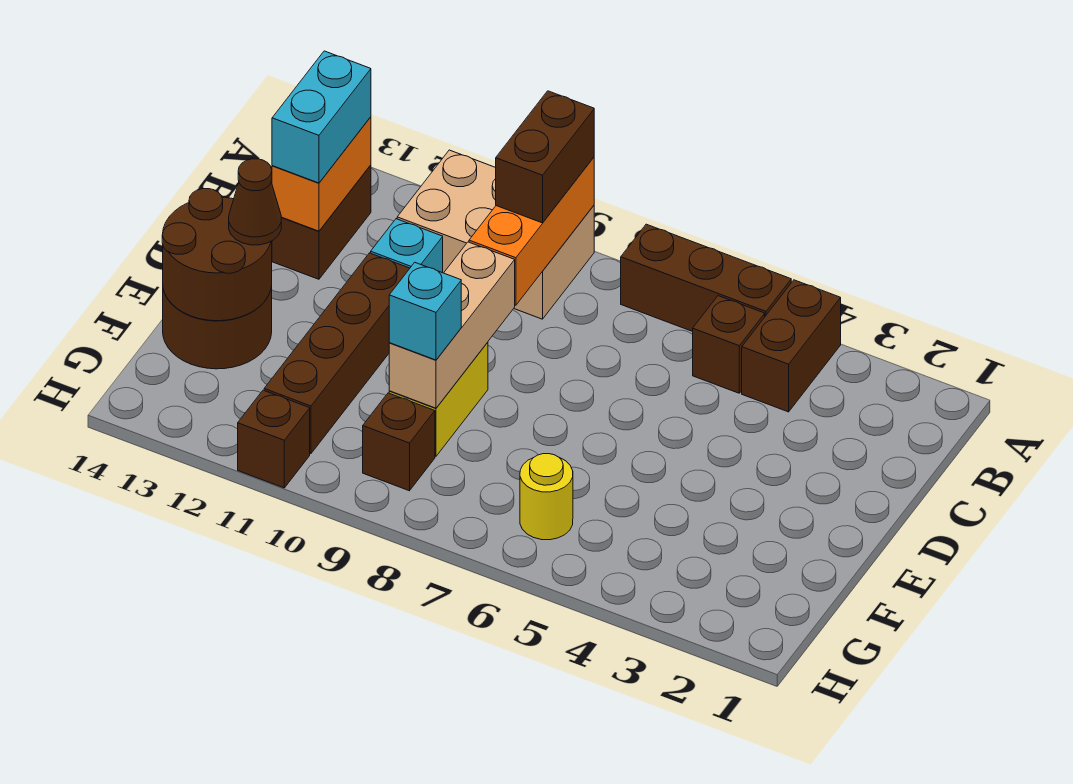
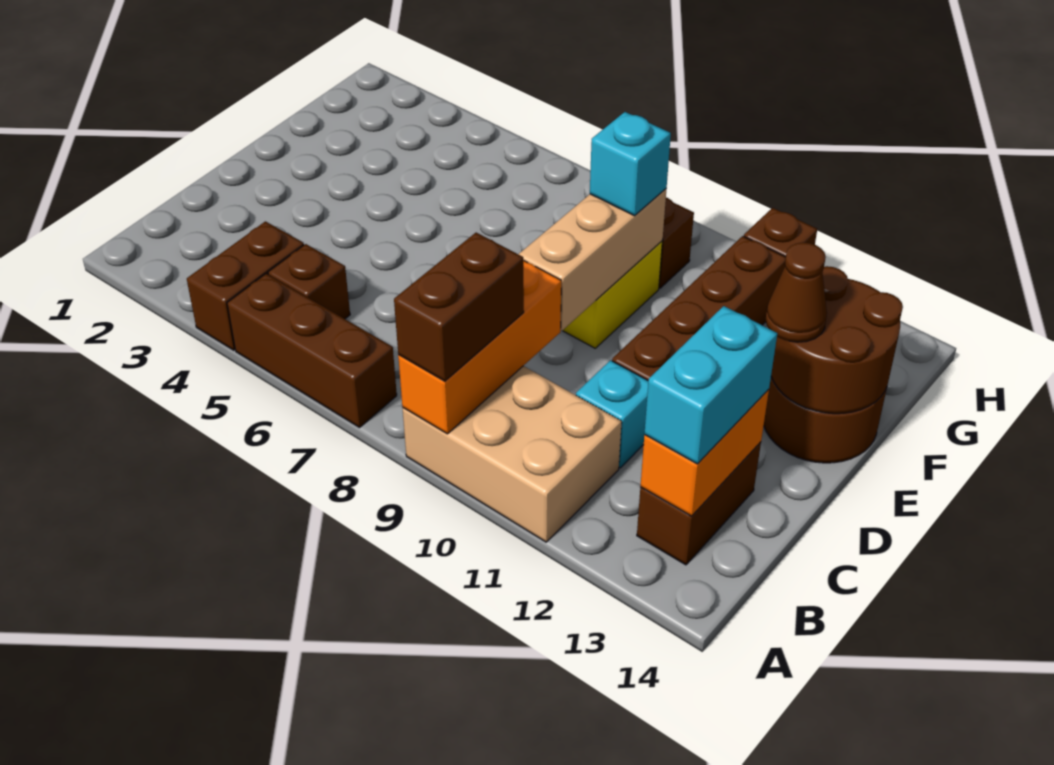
yellow round brick G6 level 1 -> none

